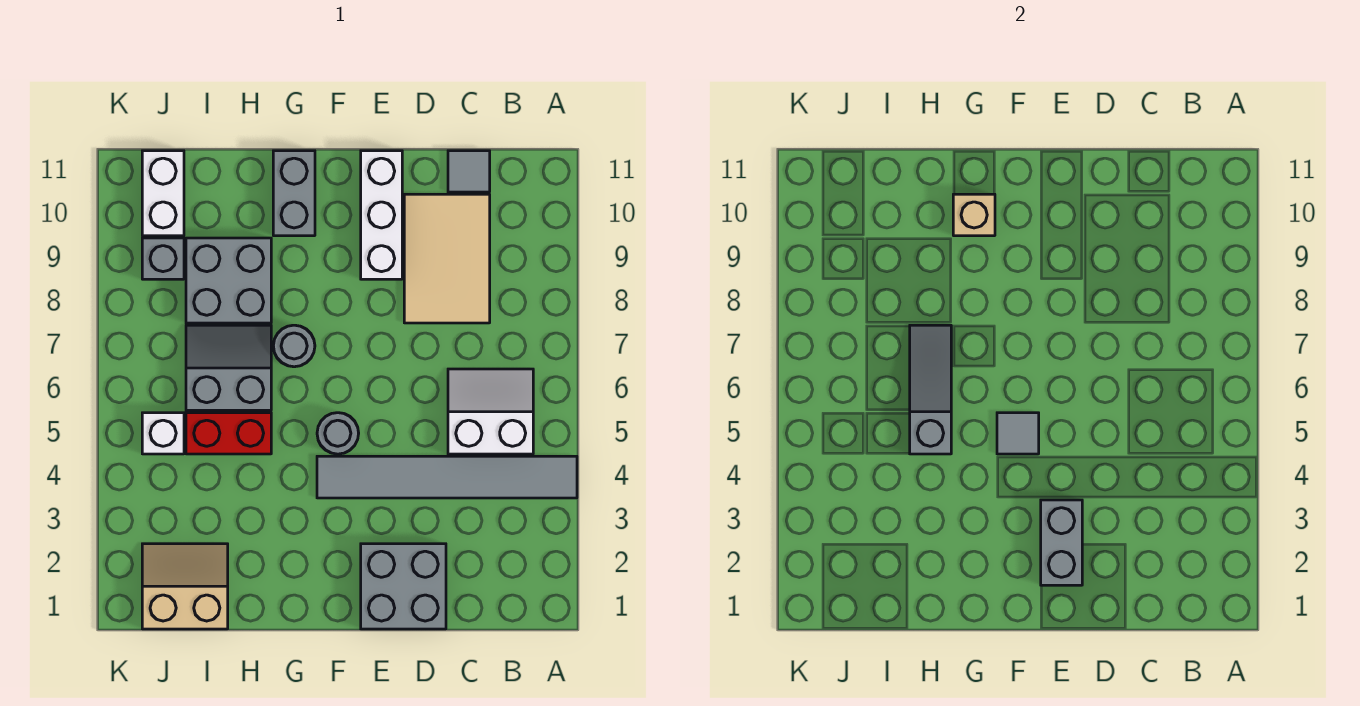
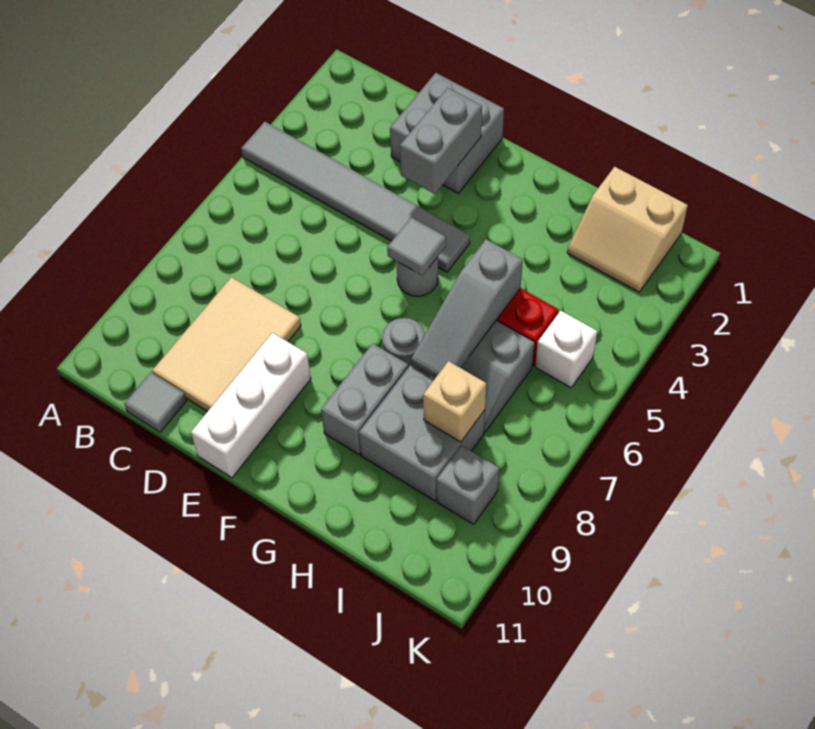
white slope B5:C6 level 1 top 5 -> none
grey brick G10:G11 level 1 -> grey brick G8:G9 level 1
tan brick G10 level 2 -> tan brick I8 level 2
white brick J10:J11 level 1 -> none

